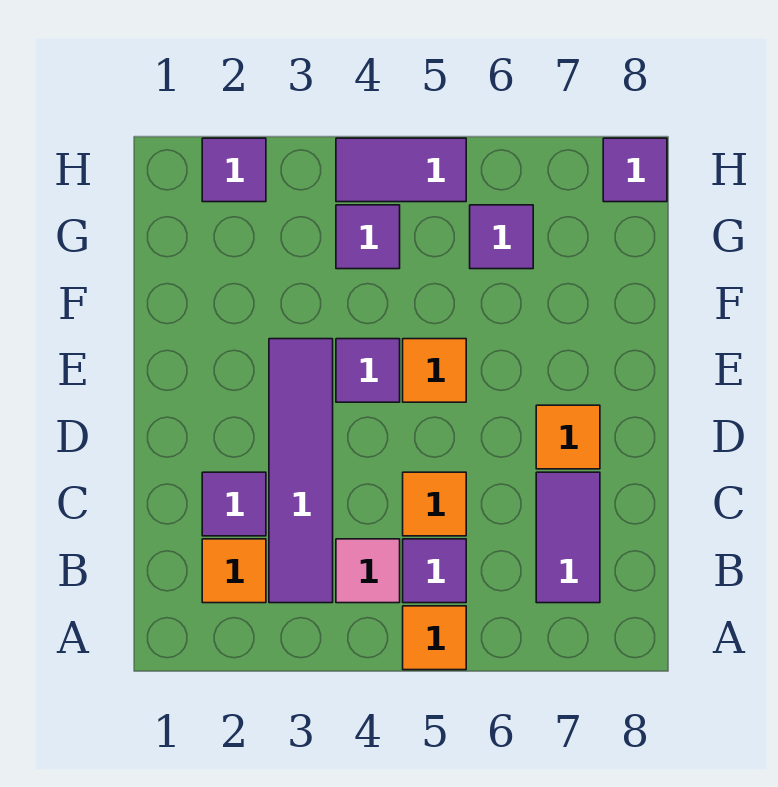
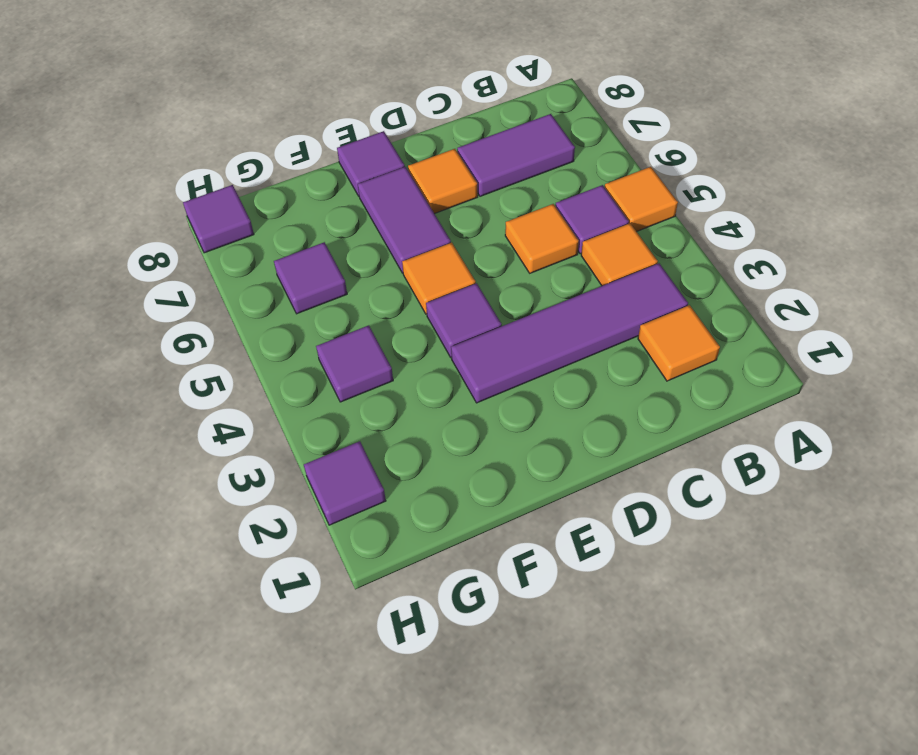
pink tile B4 level 1 -> orange tile B4 level 1
purple tile C2 level 1 -> purple tile E8 level 1
purple tile H4:H5 level 1 -> purple tile E6:E7 level 1

